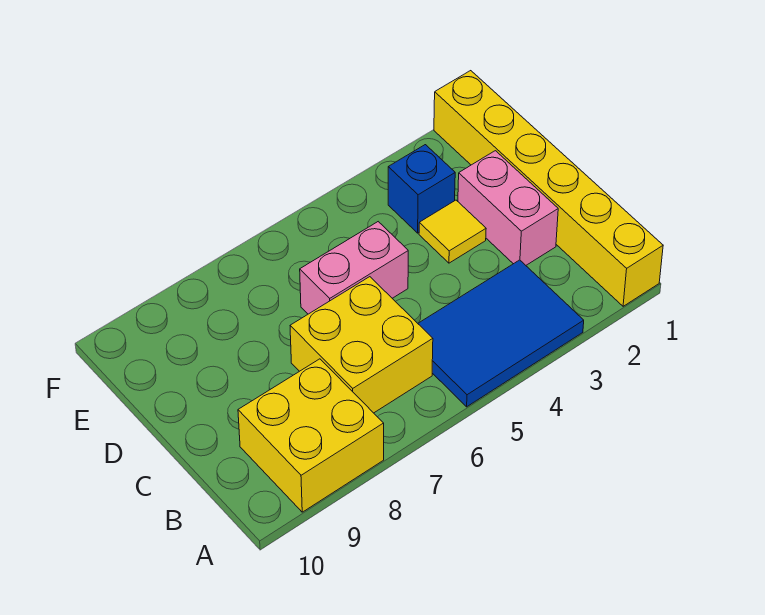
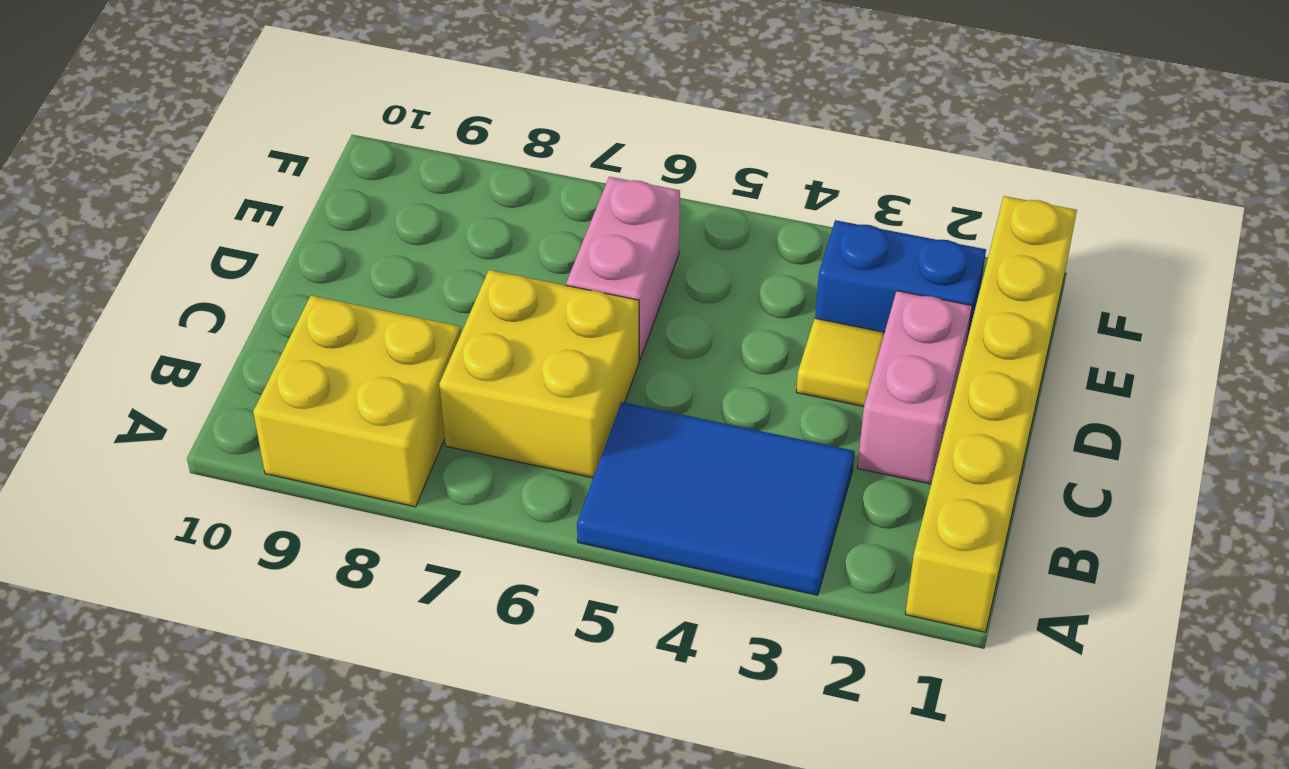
pink brick D5:D6 level 1 -> pink brick D6:E6 level 1
blue brick E3 level 1 -> blue brick E2:E3 level 1

